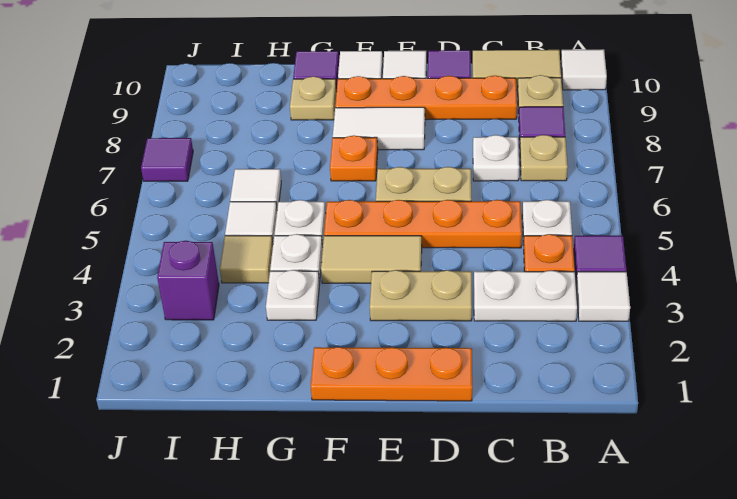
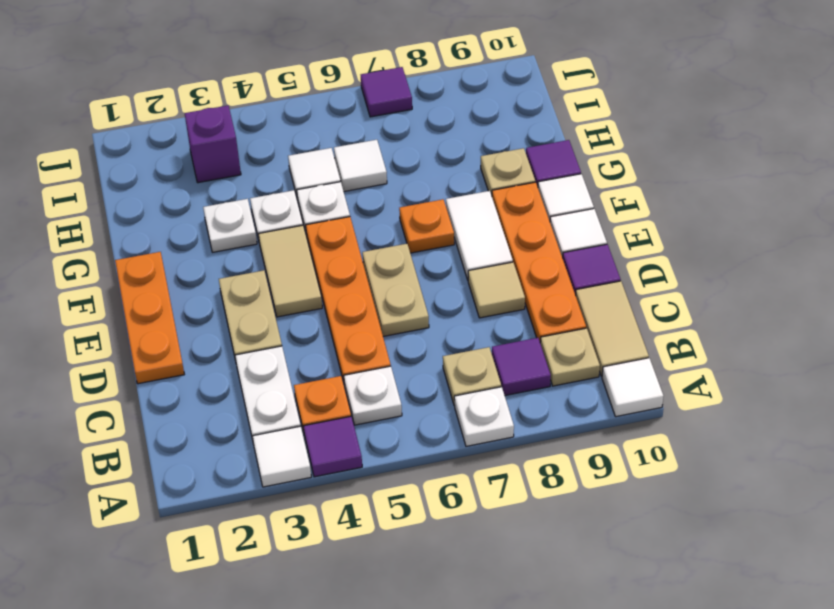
white plate C7 level 1 -> white plate A7 level 1
tan tile H4 level 1 -> tan tile D8 level 1

